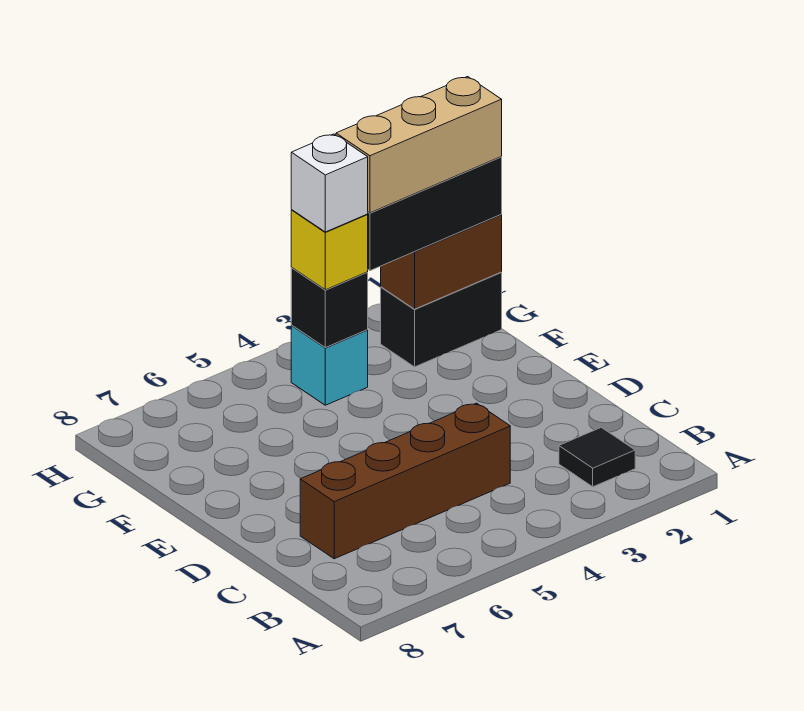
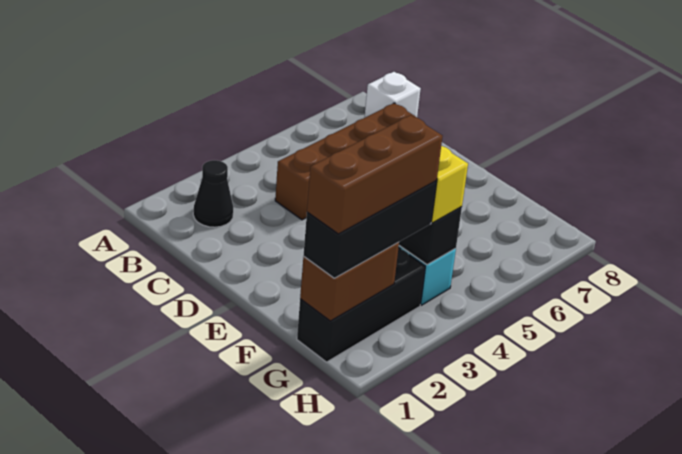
black tile B2 level 1 -> black cone B2 level 1
black brick G1:G2 level 1 -> black brick G1:G3 level 1
tan brick G1:G3 level 4 -> brown brick G1:G3 level 4
white brick G4 level 4 -> white brick B8 level 1

